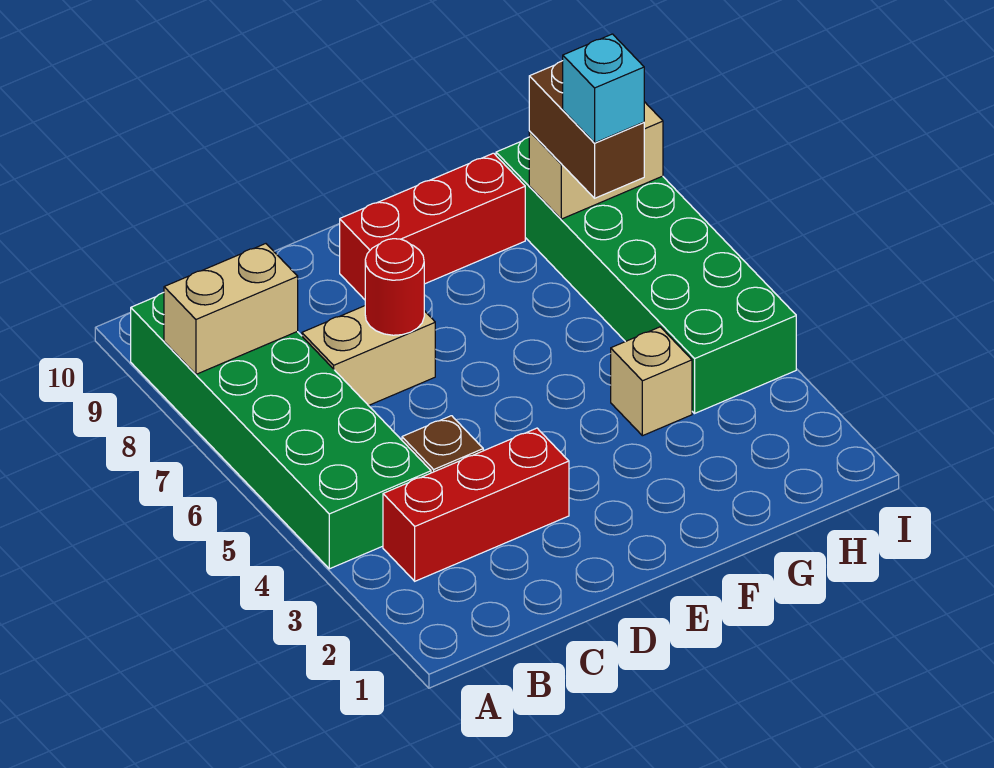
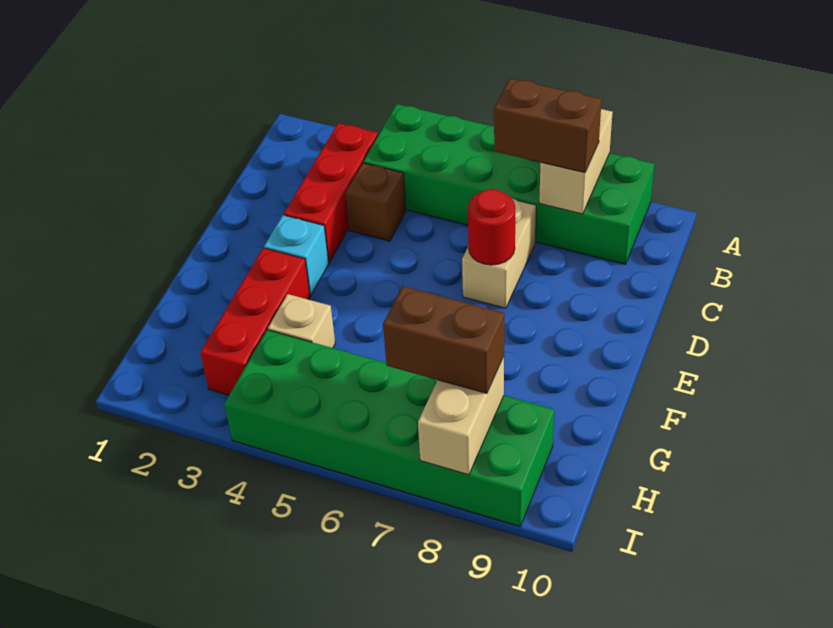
none -> brown brick B7:B8 level 3
red brick E9:G9 level 1 -> red brick F3:H3 level 1
cyan brick H7 level 4 -> cyan brick E3 level 1

